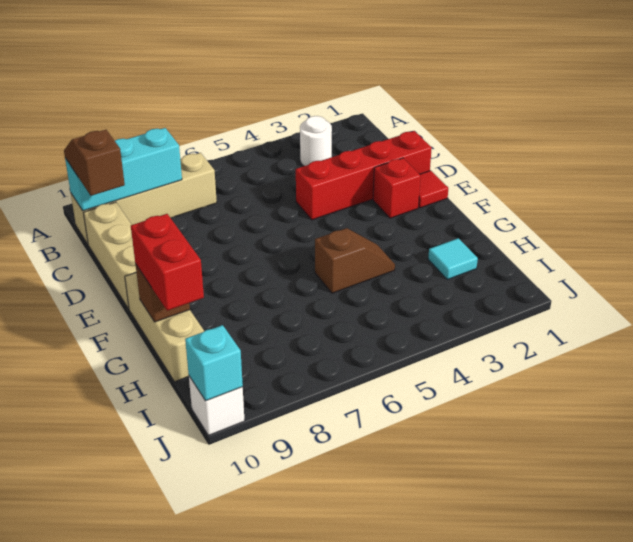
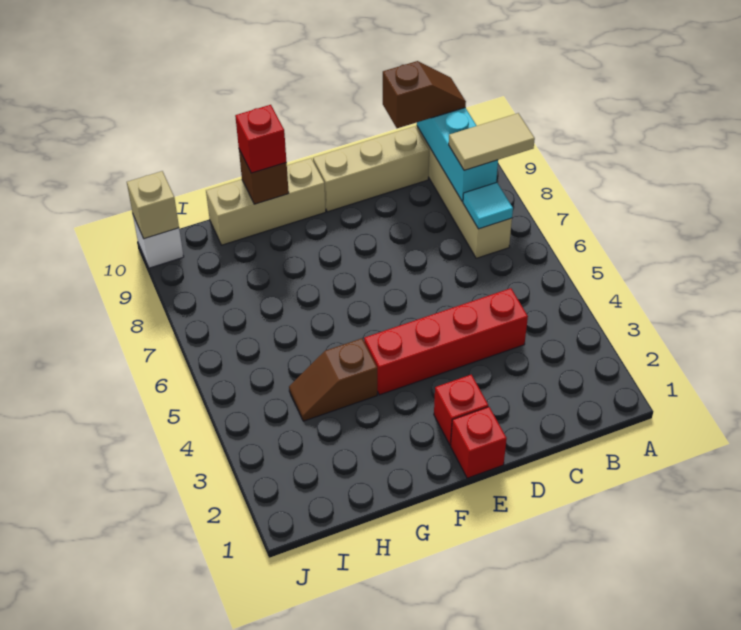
none -> tan tile A8:B8 level 3
white round brick B3 level 1 -> none
red brick D1:D4 level 1 -> red brick C4:F4 level 1
red tile E1 level 1 -> red brick E1 level 1
brown slope G4:G5 level 1 top 5 -> brown slope G4:H4 level 1 top G
red brick G10:H10 level 3 -> red brick G10 level 3
cyan tile H2 level 1 -> cyan tile B7 level 2
cyan brick J10 level 2 -> tan brick J10 level 2

